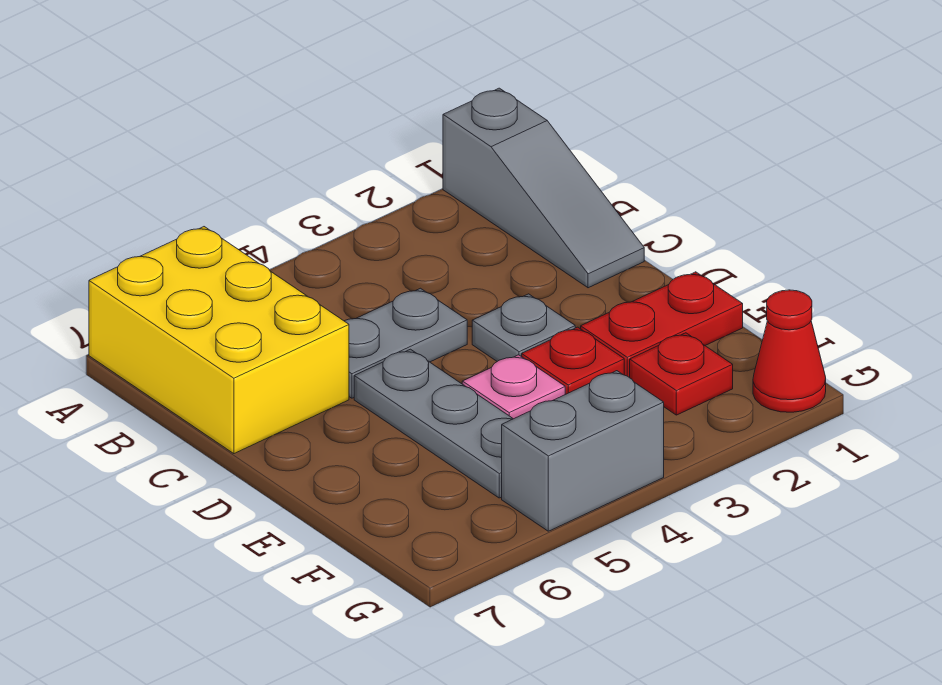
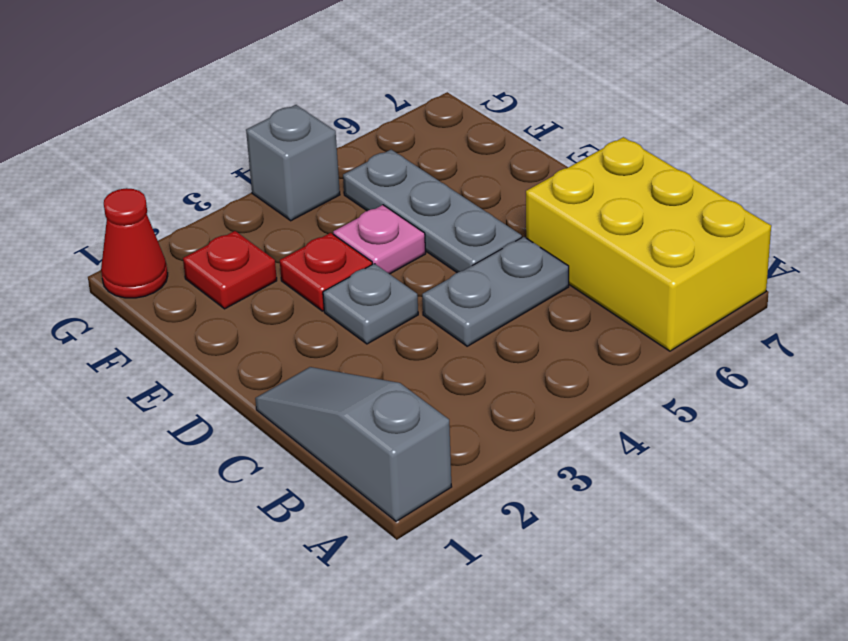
red plate E1:E2 level 1 -> none
grey brick G4:G5 level 1 -> grey brick G4 level 1

